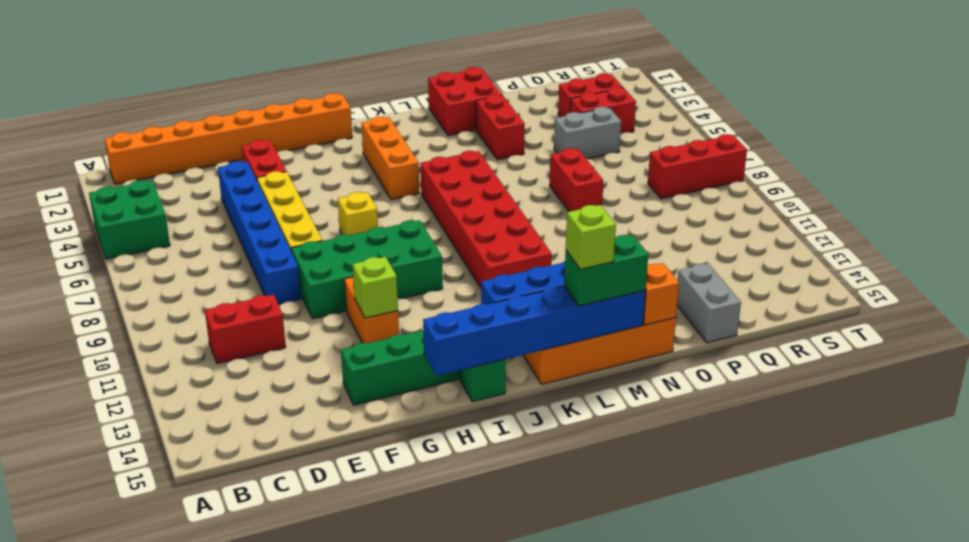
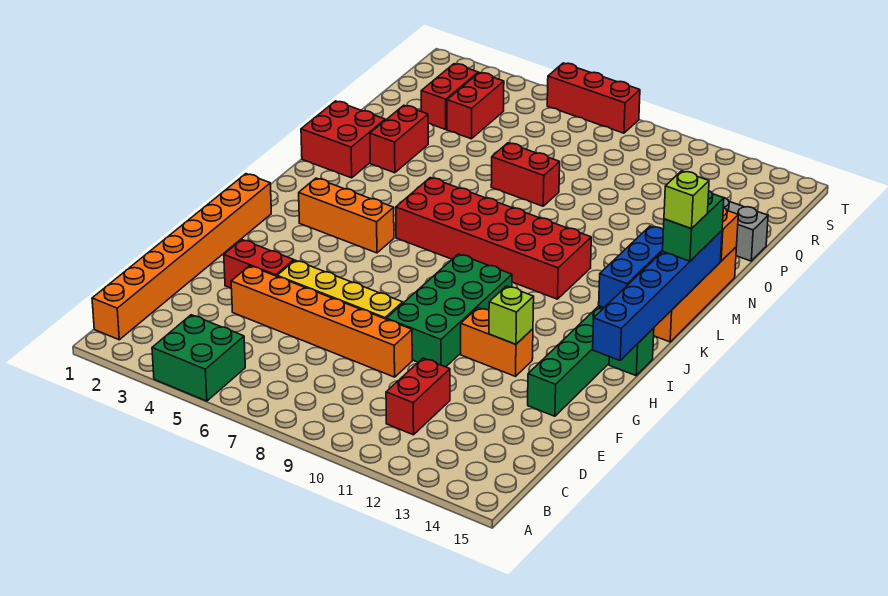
blue brick E4:E9 level 1 -> orange brick E4:E9 level 1
yellow brick H7 level 1 -> none
red brick N3:N4 level 1 -> red brick N3:O3 level 1
grey brick P5:Q5 level 1 -> none
red brick R8:T8 level 1 -> red brick T6:T8 level 1

